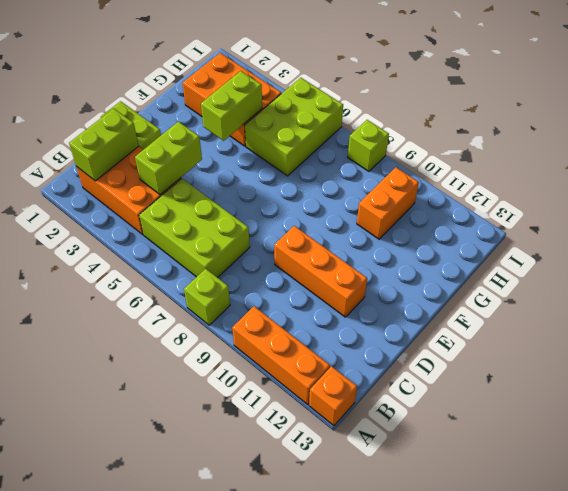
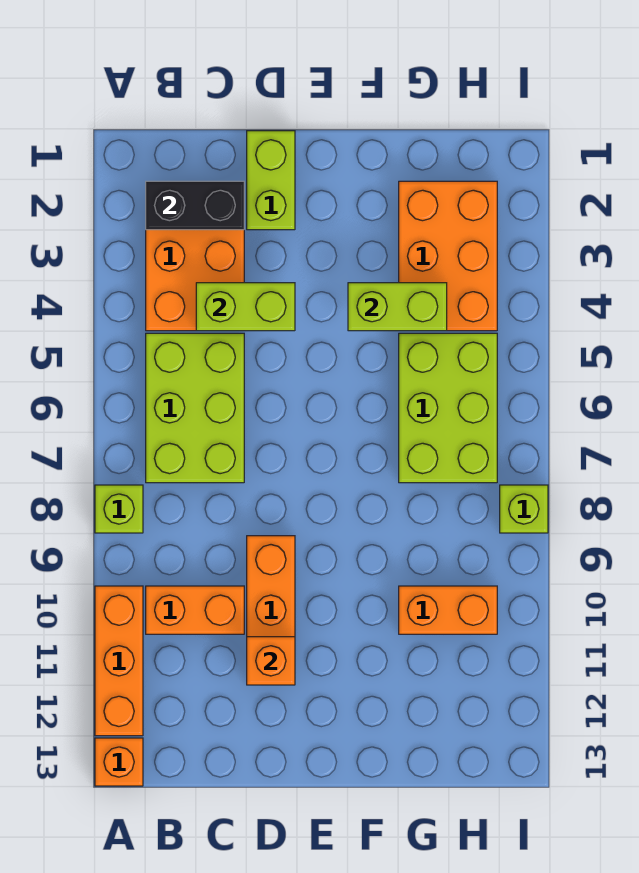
lime brick B2:C2 level 2 -> black brick B2:C2 level 2
none -> orange brick B10:C10 level 1
none -> orange brick D11 level 2
lime brick G5:I6 level 1 -> lime brick G5:H7 level 1

